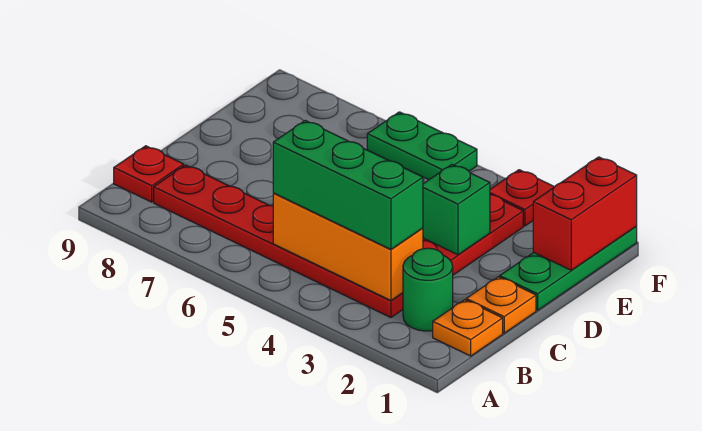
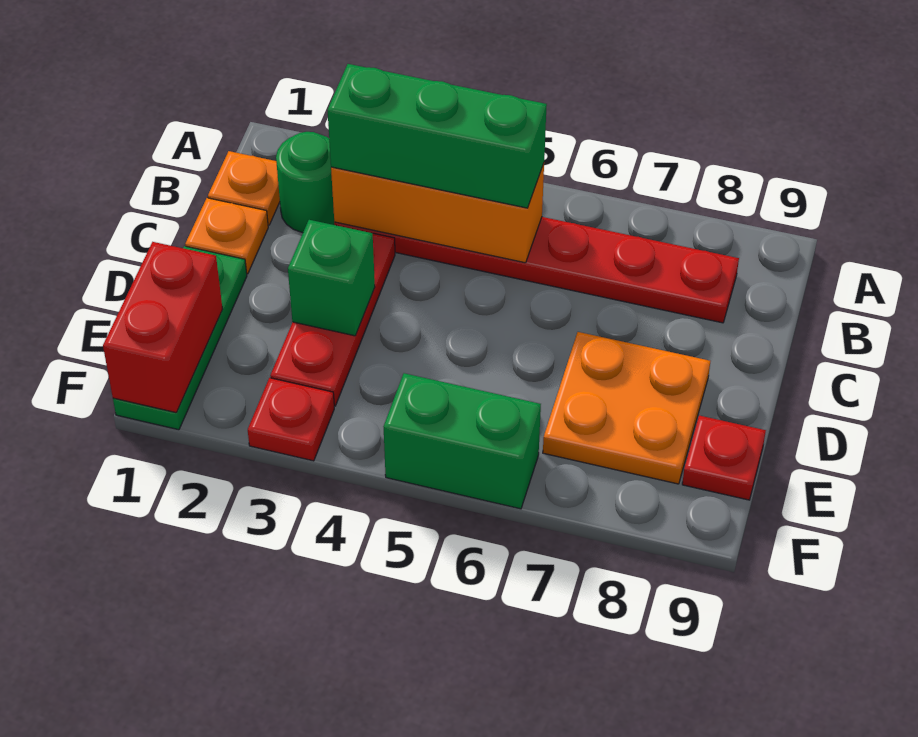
red plate B9 level 1 -> red plate E9 level 1
none -> orange plate D7:E8 level 1
green plate F5:F6 level 1 -> green brick F5:F6 level 1

